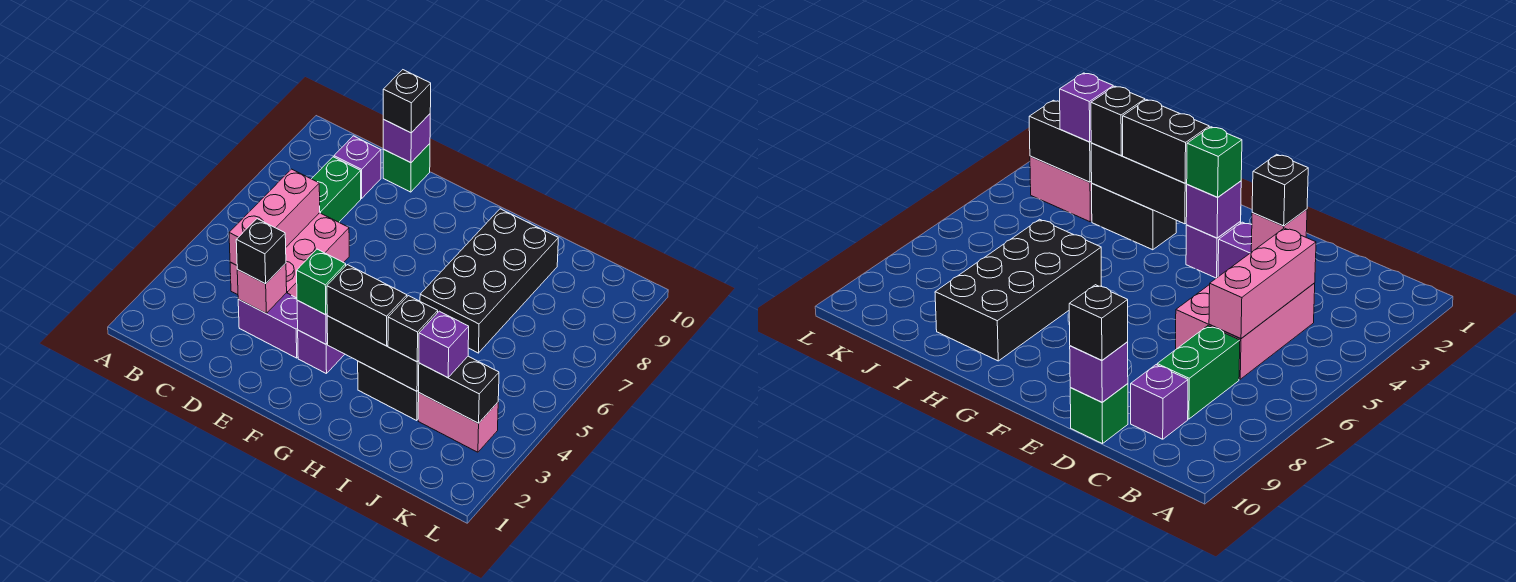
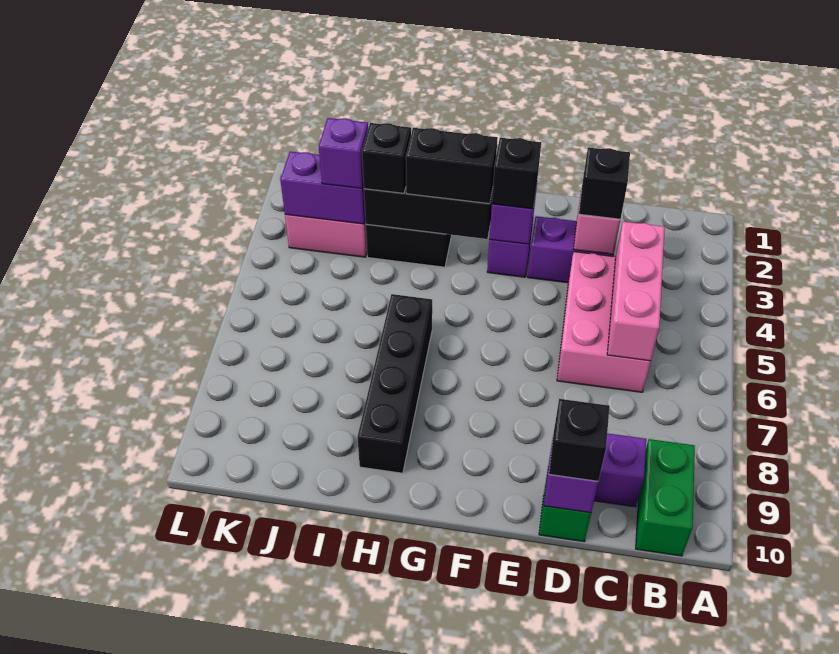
green brick C7:C8 level 1 -> green brick B9:B10 level 1
green brick F3 level 3 -> black brick F3 level 3
black brick H6:I9 level 1 -> black brick H6:H9 level 1
black brick J3:K3 level 2 -> purple brick J3:K3 level 2

